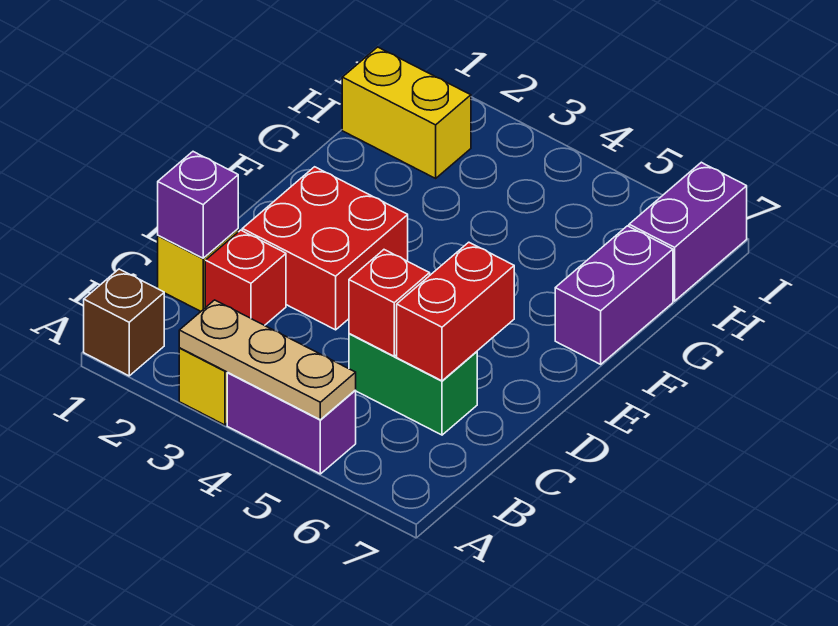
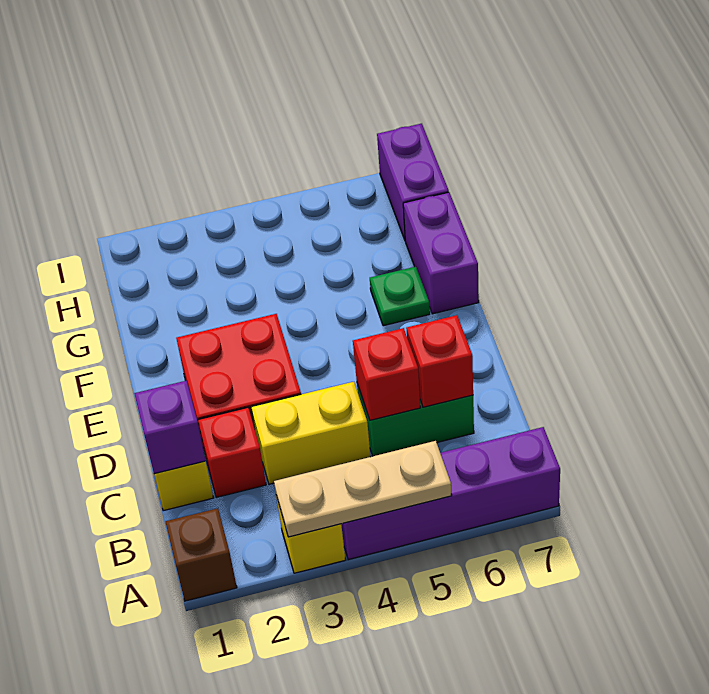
purple brick A4:A5 level 1 -> purple brick A4:A7 level 1
red brick C6:D6 level 2 -> red brick C6 level 2
none -> green plate F6 level 1
yellow brick H1:H2 level 1 -> yellow brick C3:C4 level 1

